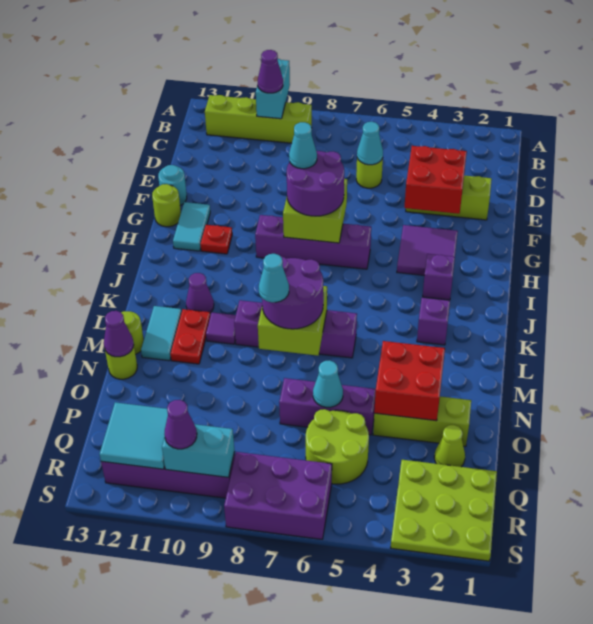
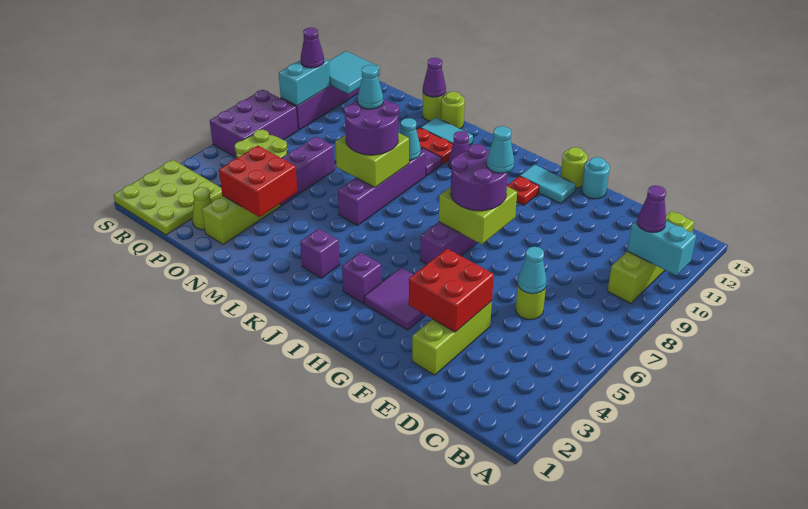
cyan cone O6 level 2 -> cyan cone L9 level 2

